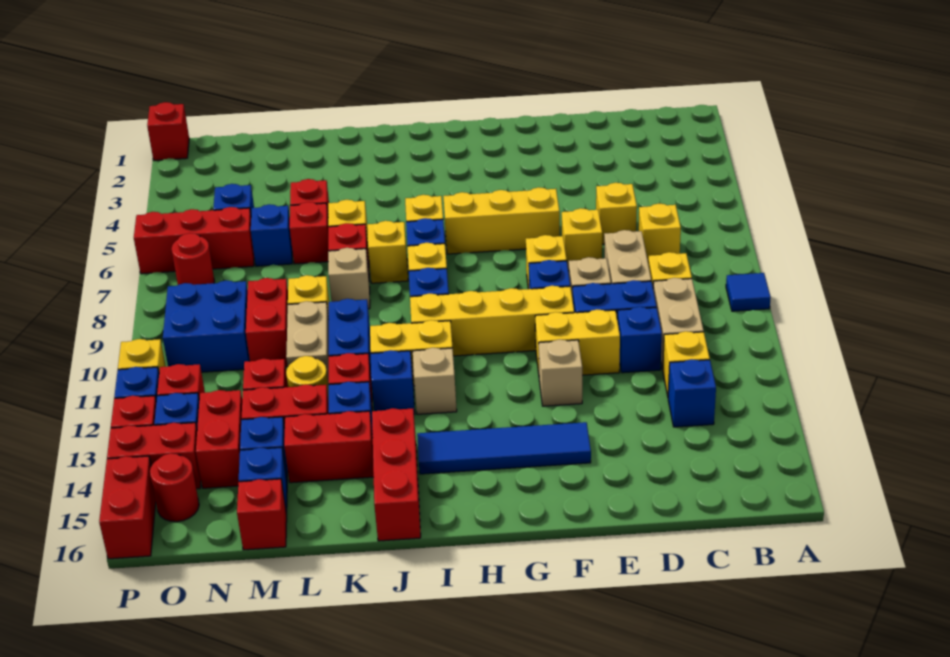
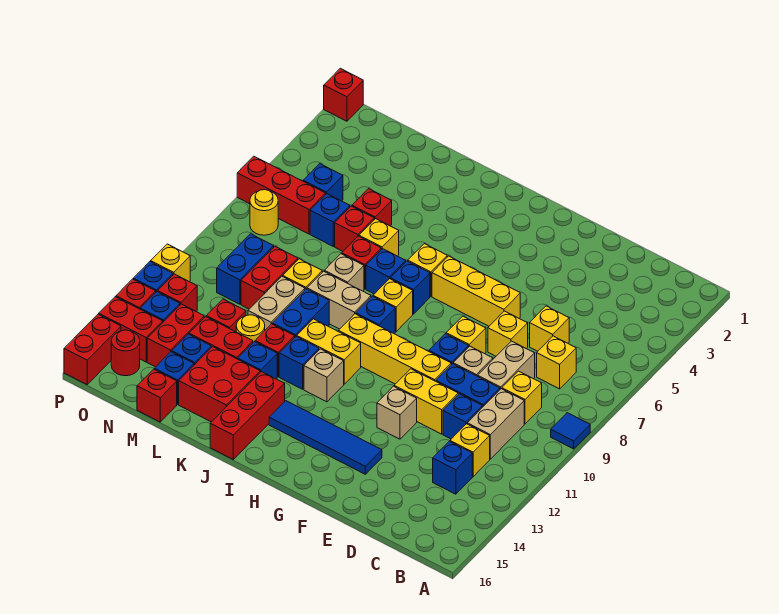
yellow brick J7 level 1 -> blue brick J7 level 1
none -> tan brick J9:K9 level 1
red brick K14:L14 level 1 -> red brick K14:L15 level 1
blue brick N9:O10 level 1 -> blue brick N9:N10 level 1
red round brick O7 level 1 -> yellow round brick O7 level 1

